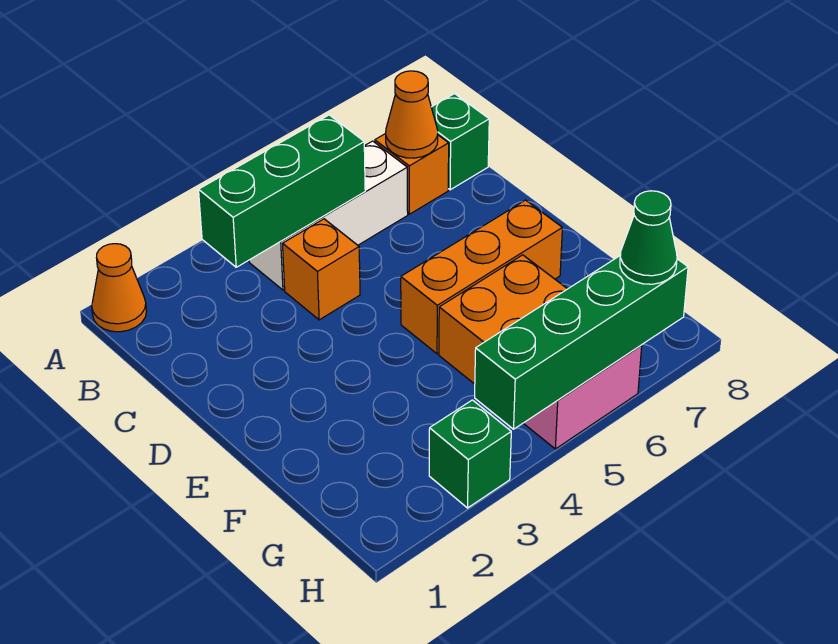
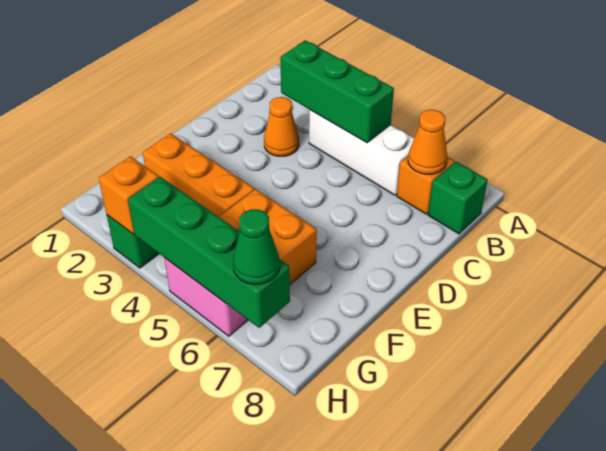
orange cone A1 level 1 -> orange cone C3 level 1
orange brick C4 level 1 -> orange brick H3 level 2
orange brick E5:E7 level 1 -> orange brick F2:F4 level 1

